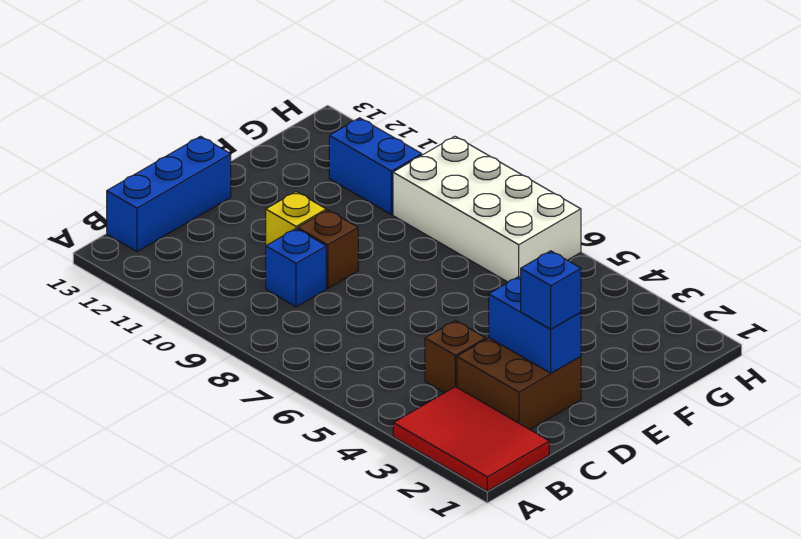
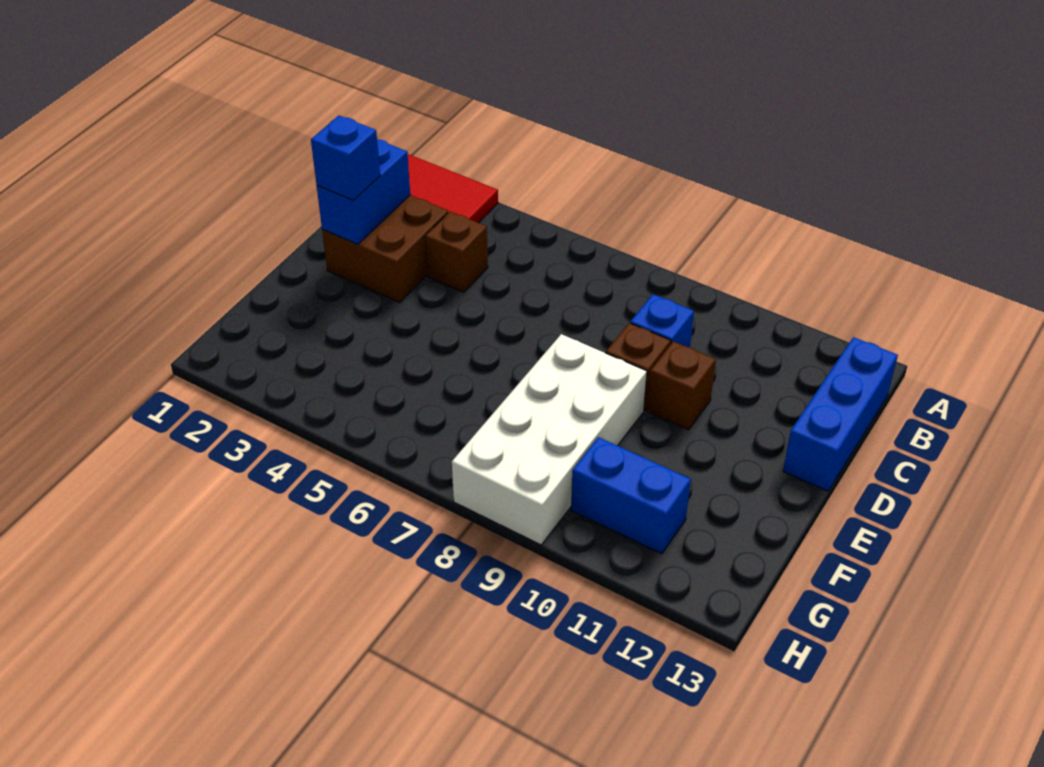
blue brick D2:D3 level 2 -> blue brick C2:D2 level 2
yellow brick D10 level 1 -> brown brick D10 level 1
white brick G6:H9 level 1 -> white brick E8:H9 level 1

